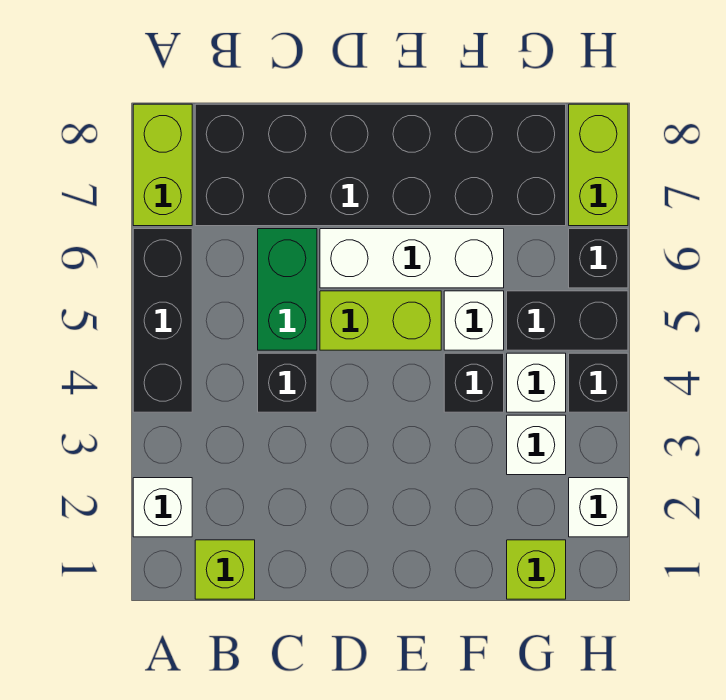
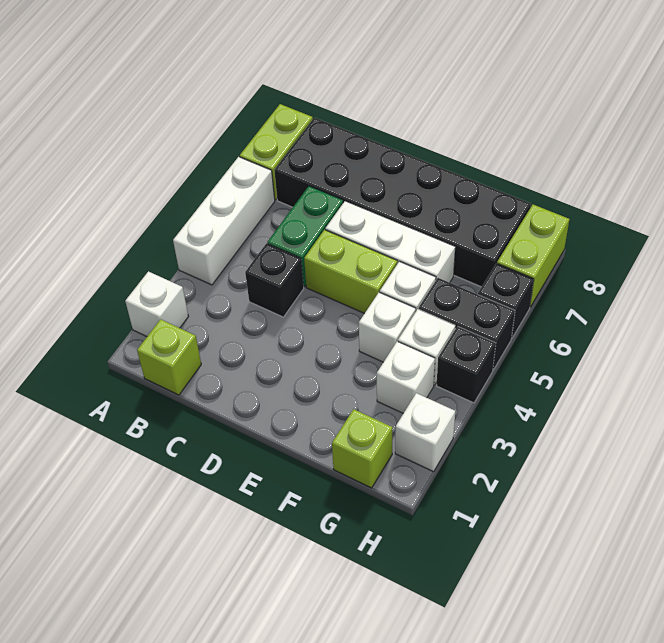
black brick A4:A6 level 1 -> white brick A4:A6 level 1
black brick F4 level 1 -> white brick F4 level 1

